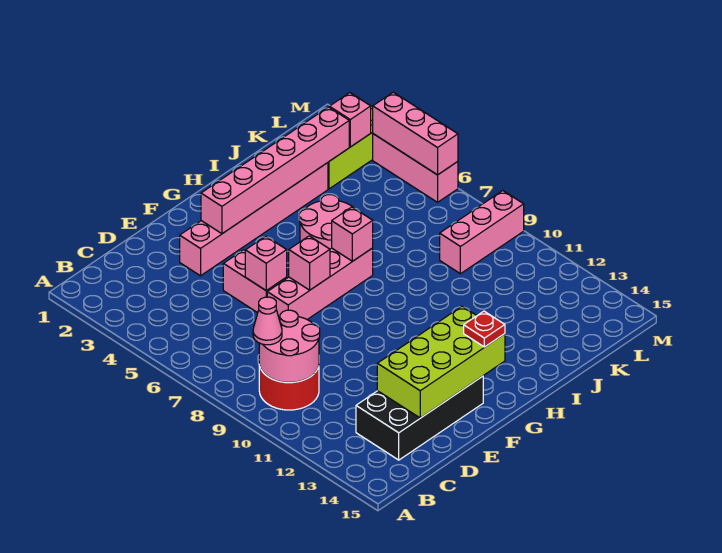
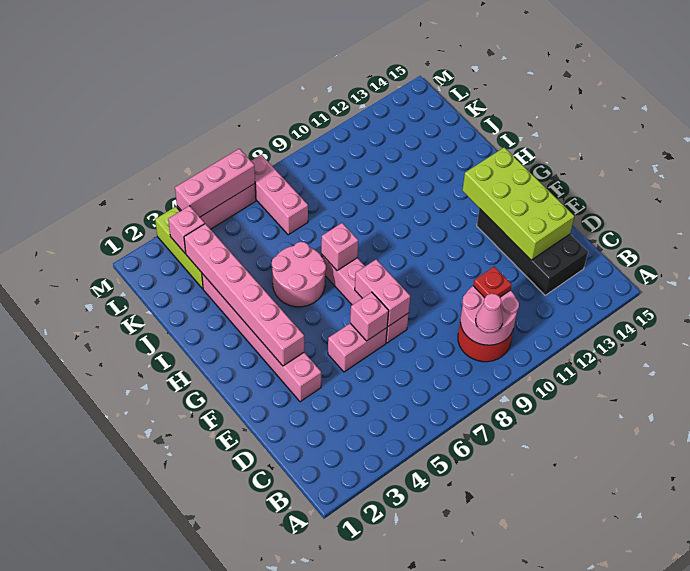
pink brick F7 level 2 -> pink brick E7:F7 level 2
red plate G14 level 3 -> red plate C10 level 3
pink brick K9:M9 level 1 -> pink brick K7:M7 level 1

